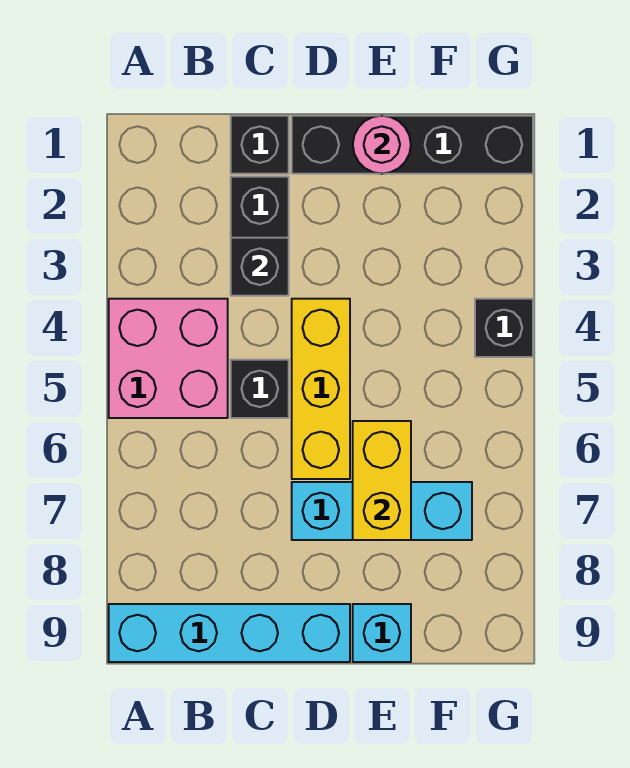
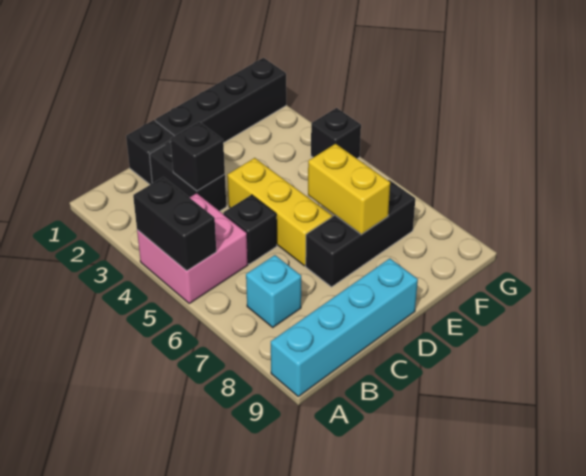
none -> black brick A4:A5 level 2
cyan brick D7:F7 level 1 -> black brick D7:F7 level 1
pink round brick E1 level 2 -> none
cyan brick E9 level 1 -> cyan brick B7 level 1

